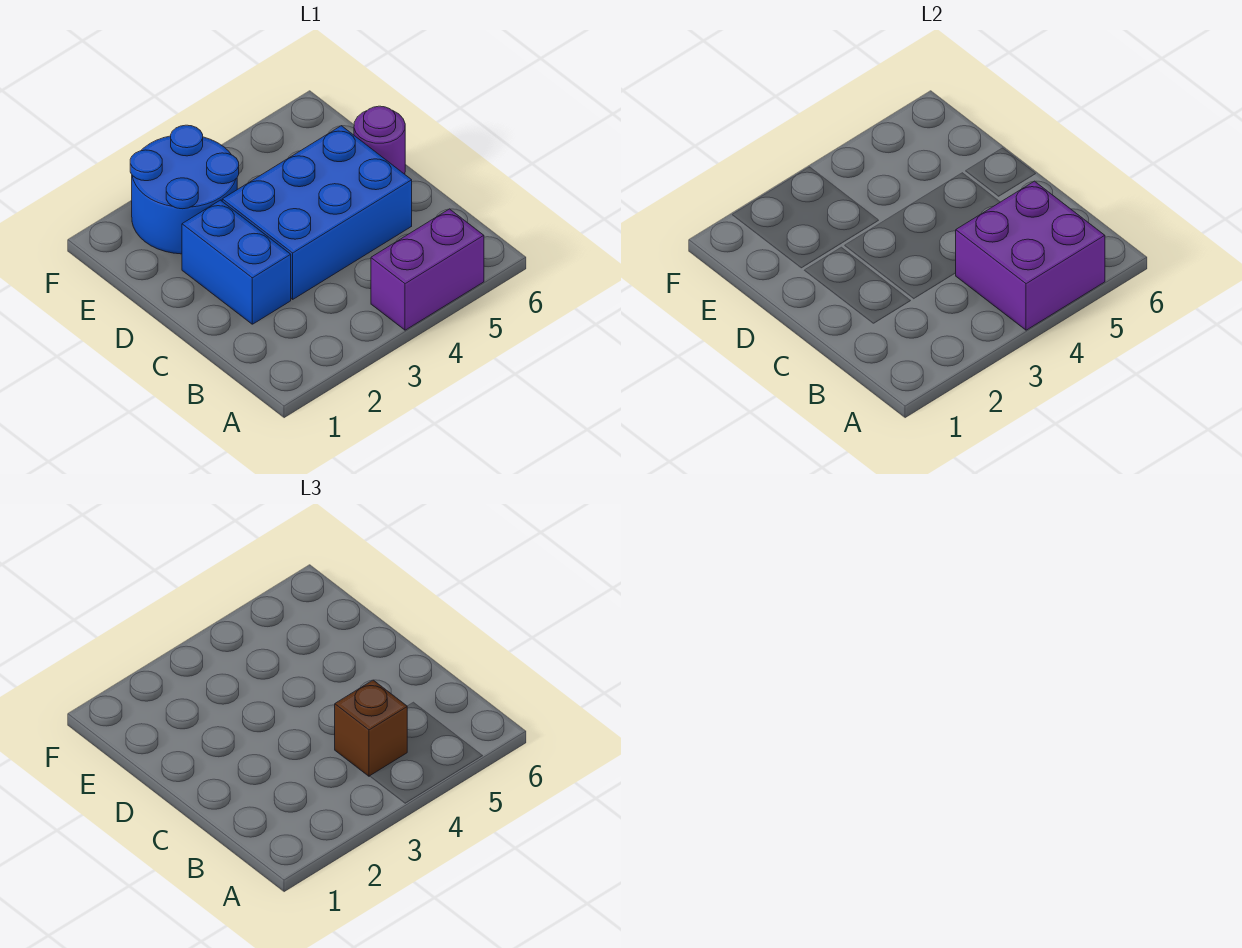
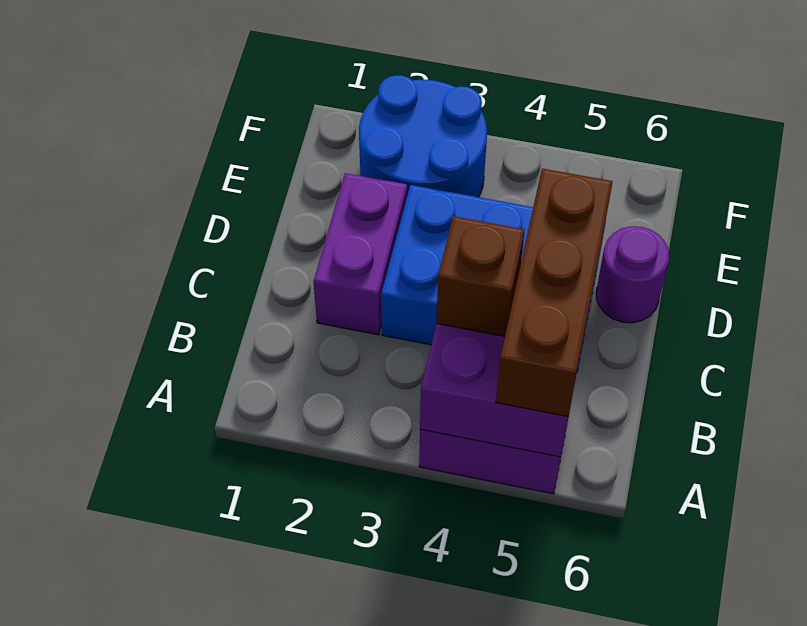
none -> brown brick A5:C5 level 3
blue brick C2:D2 level 1 -> purple brick C2:D2 level 1

